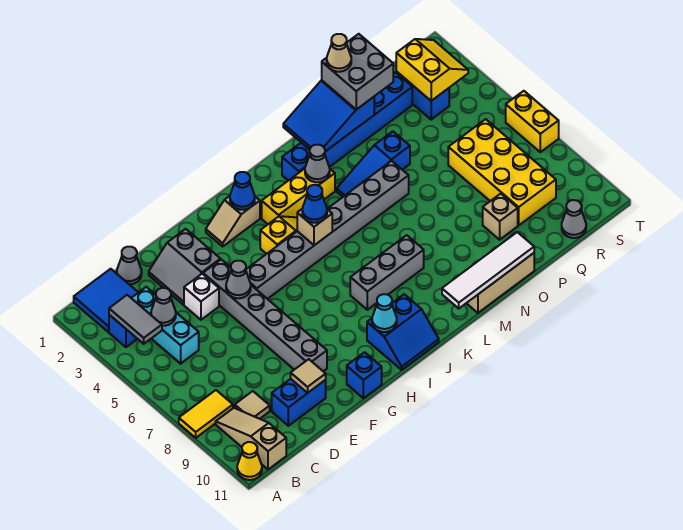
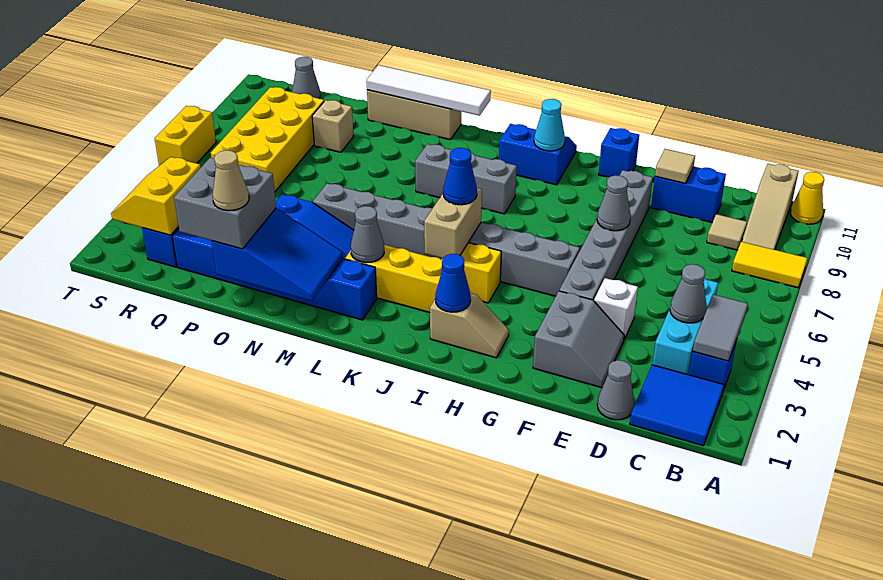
grey cone F5 level 2 -> grey cone F7 level 2
tan brick J5 level 2 -> tan brick J4:J5 level 2

